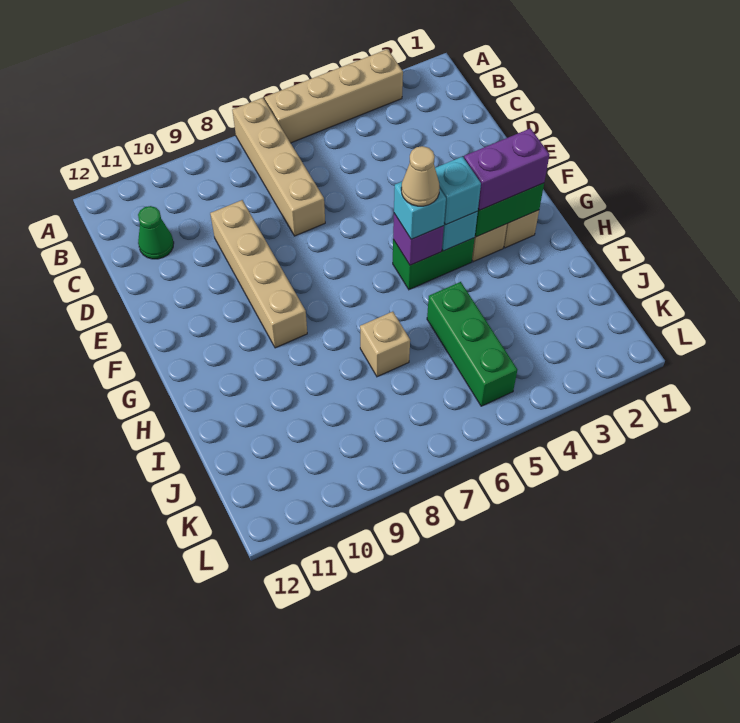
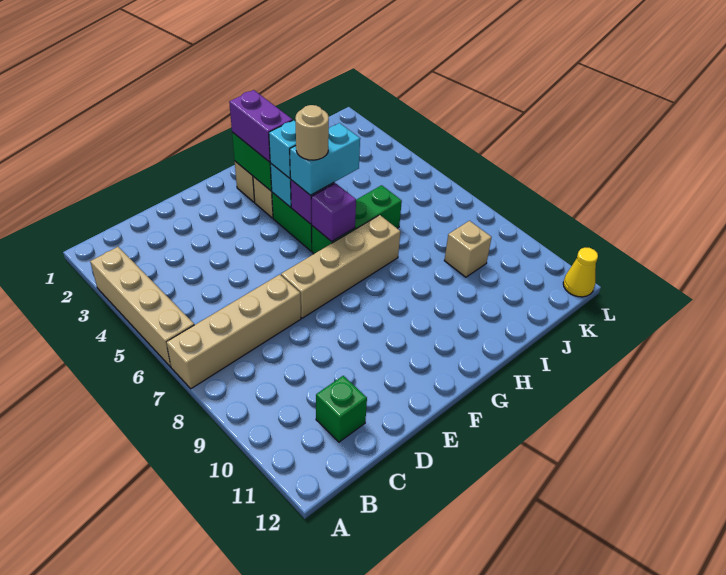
green cone C11 level 1 -> green brick C11 level 1
tan brick D9:G9 level 1 -> tan brick E7:H7 level 1
cyan brick G5 level 3 -> cyan brick G5:H5 level 3
tan cone G5 level 4 -> tan round brick G5 level 4
none -> purple brick G6 level 2
green brick I5:K5 level 1 -> green brick G6:I6 level 1
tan brick I7 level 1 -> tan brick J9 level 1
none -> yellow cone L12 level 1

